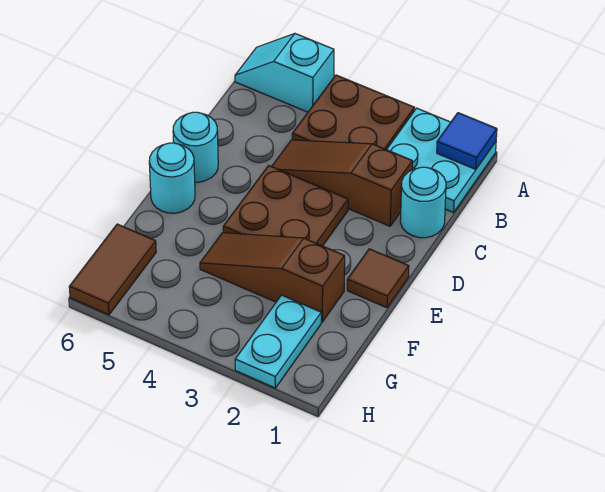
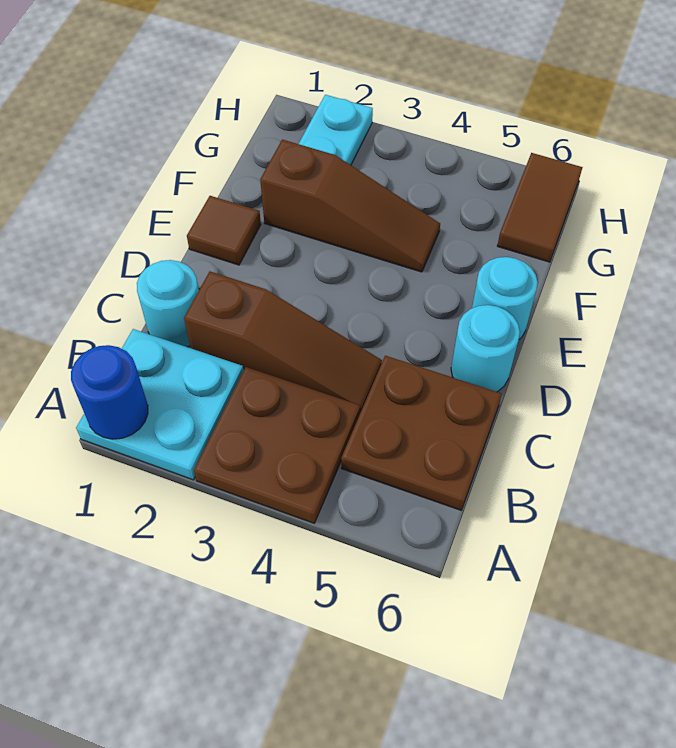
blue tile A1 level 2 -> blue round brick A1 level 2
cyan slope A5:A6 level 1 top 5 -> none
brown plate D3:E4 level 1 -> brown plate B5:C6 level 1

